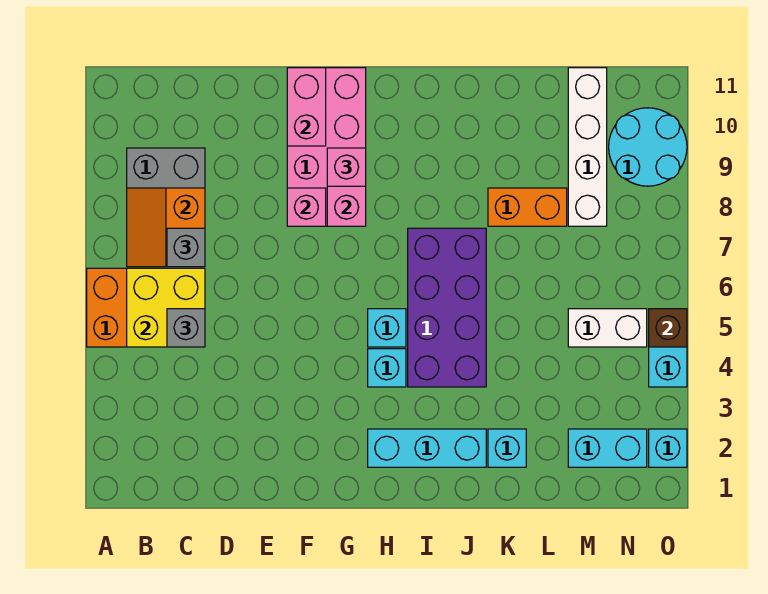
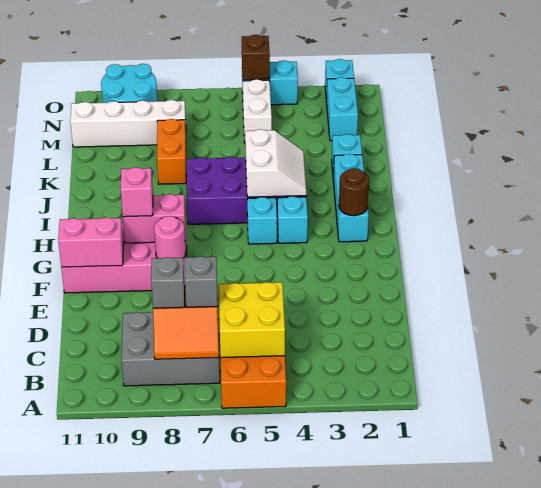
grey brick C5 level 3 -> grey brick C8 level 3
pink brick F8 level 2 -> pink round brick F8 level 2
none -> brown round brick H2 level 2
none -> white slope I4:J5 level 2 top 5

